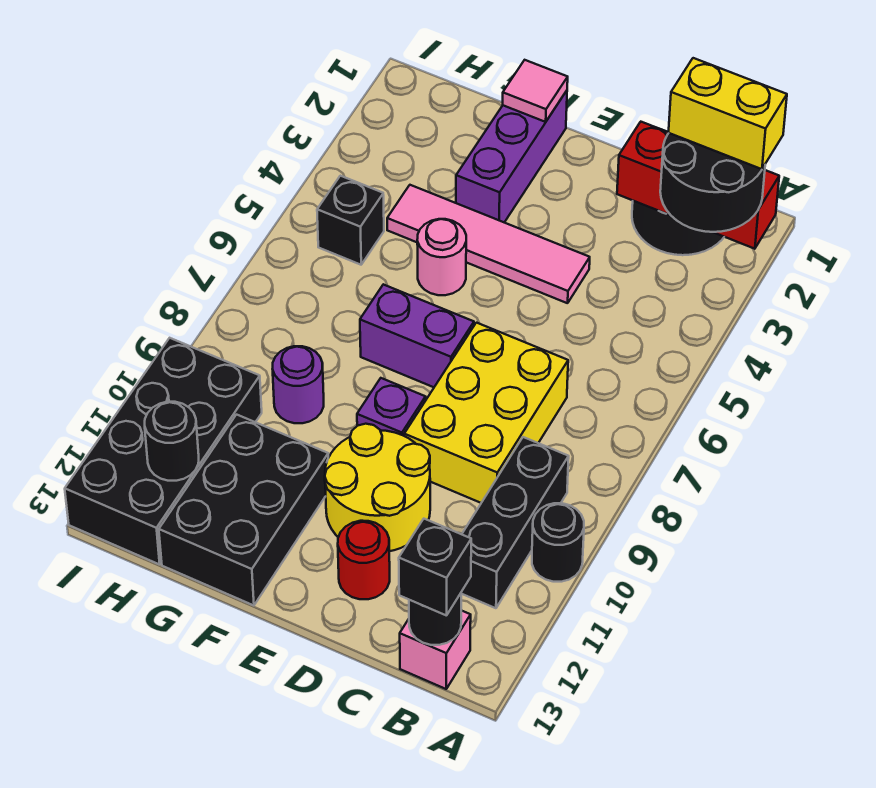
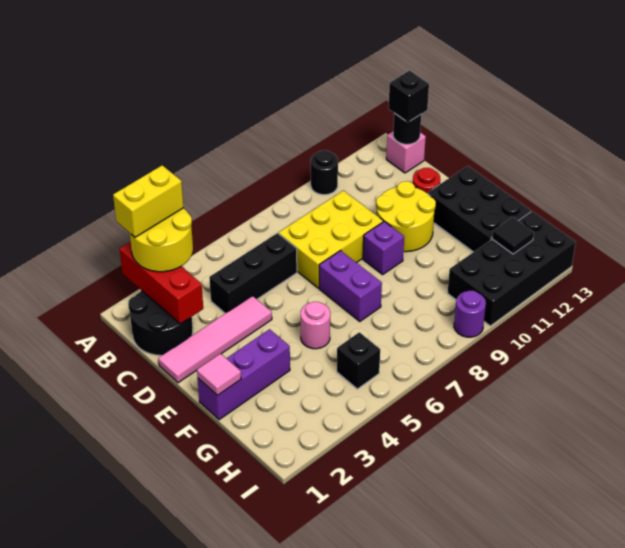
black round brick A2:B3 level 3 -> yellow round brick A2:B3 level 3
yellow brick A2:B2 level 4 -> yellow brick A2:A3 level 4
black brick B9:B11 level 1 -> black brick C4:C6 level 1
pink tile D4:G4 level 1 -> pink tile D1:D4 level 1
black brick F11:G13 level 1 -> black brick E12:G13 level 1
purple round brick G9 level 1 -> purple round brick I9 level 1
black round brick H12 level 2 -> black tile H12 level 2

